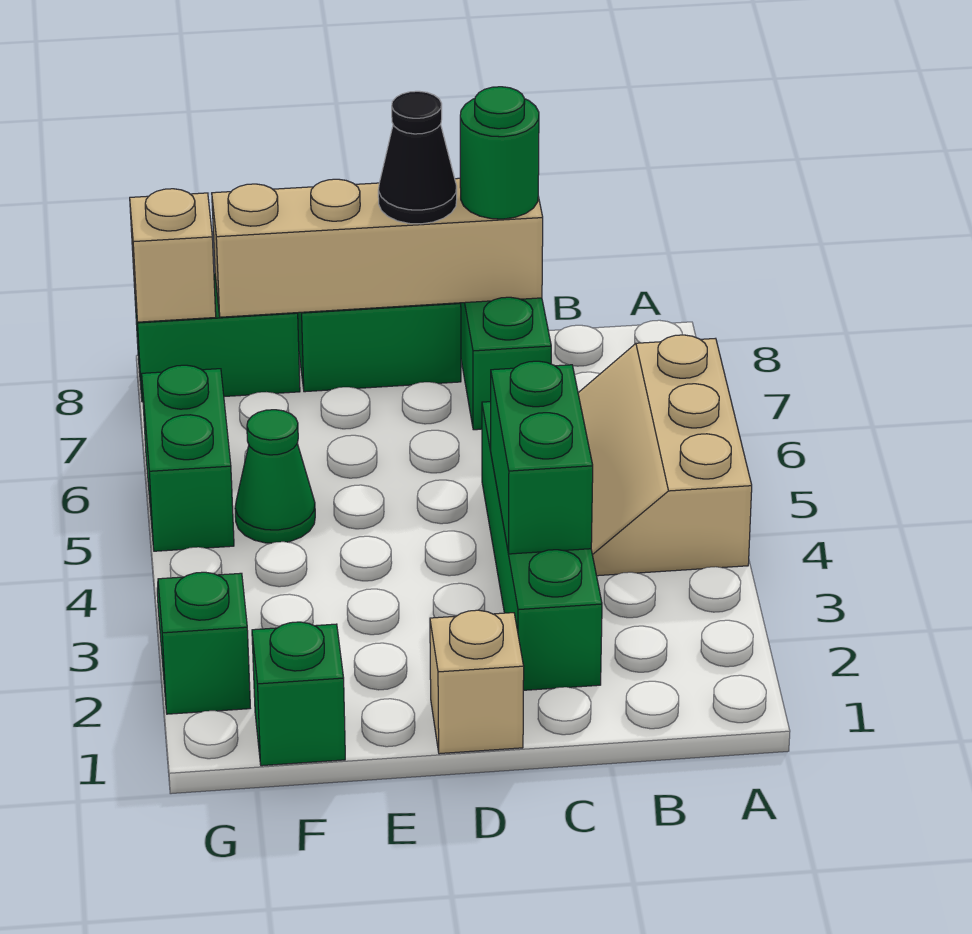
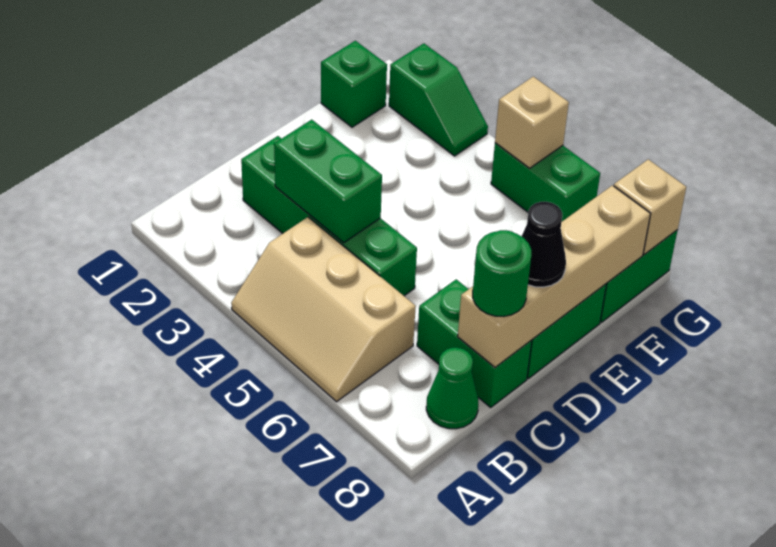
tan slope A4:B6 level 1 top A -> tan slope A4:B6 level 1 top B
tan brick D1 level 1 -> tan brick G5 level 2
green cone F5 level 1 -> green cone B8 level 1

